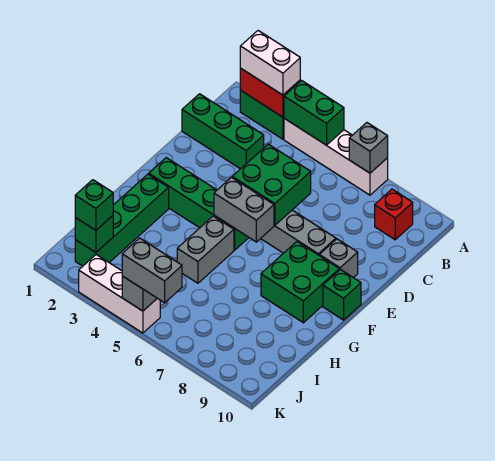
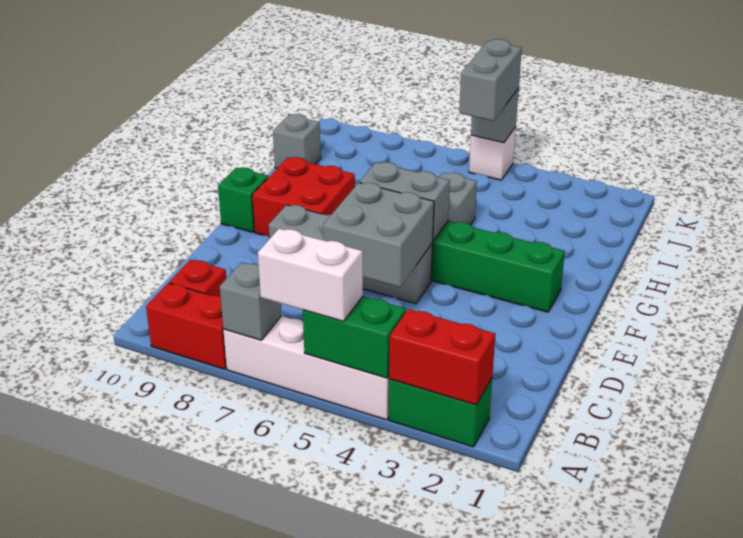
white brick A2:A3 level 3 -> white brick A5:A6 level 3
none -> red brick A8:A9 level 1
green brick C1:C3 level 1 -> none
green brick D5:E6 level 2 -> grey brick D5:E6 level 2
grey brick E9 level 1 -> grey brick I10 level 1
green brick F8:G9 level 1 -> red brick F8:G9 level 1
green brick G2:J2 level 1 -> none
green brick J2 level 2 -> none
green brick J2 level 3 -> none
white brick K3:K5 level 1 -> white brick K5 level 1
grey brick K5:K6 level 3 -> grey brick J5:K5 level 3

